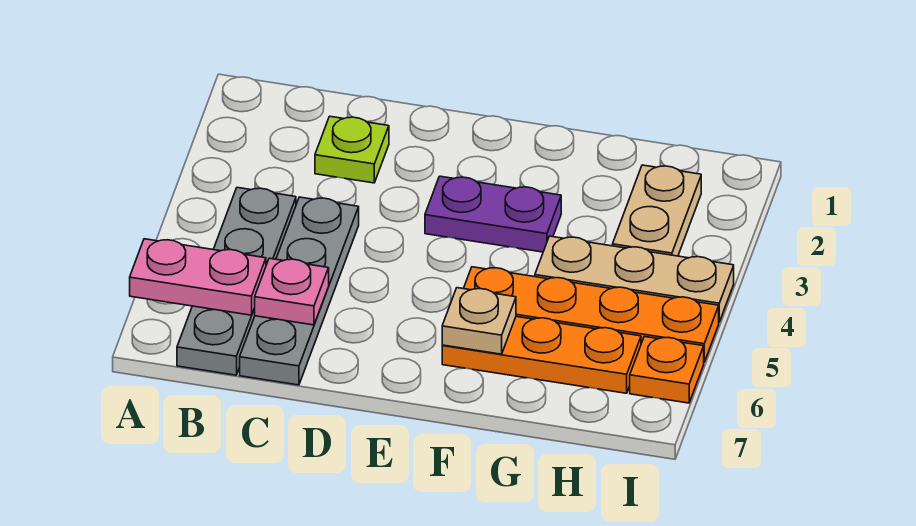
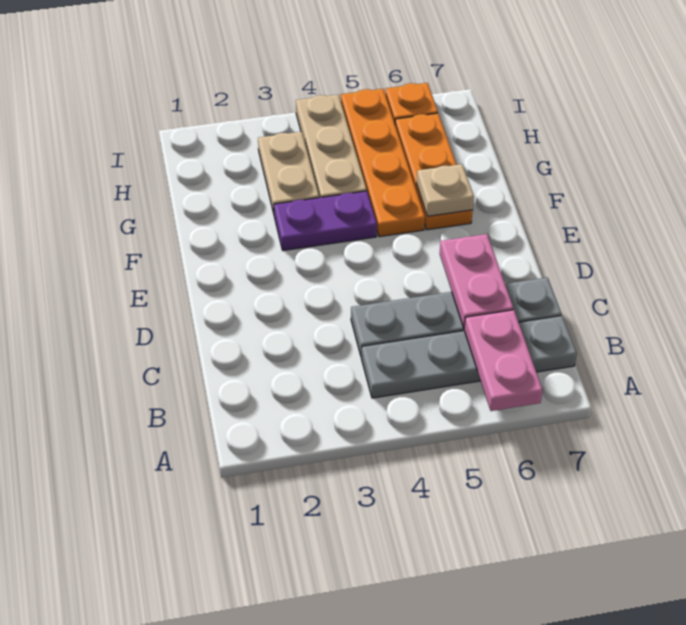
lime plate C2 level 1 -> none
pink plate C6 level 2 -> pink plate C6:D6 level 2
purple plate E3:F3 level 1 -> purple plate F3:F4 level 1
tan plate H2:H3 level 1 -> tan plate G3:H3 level 1

